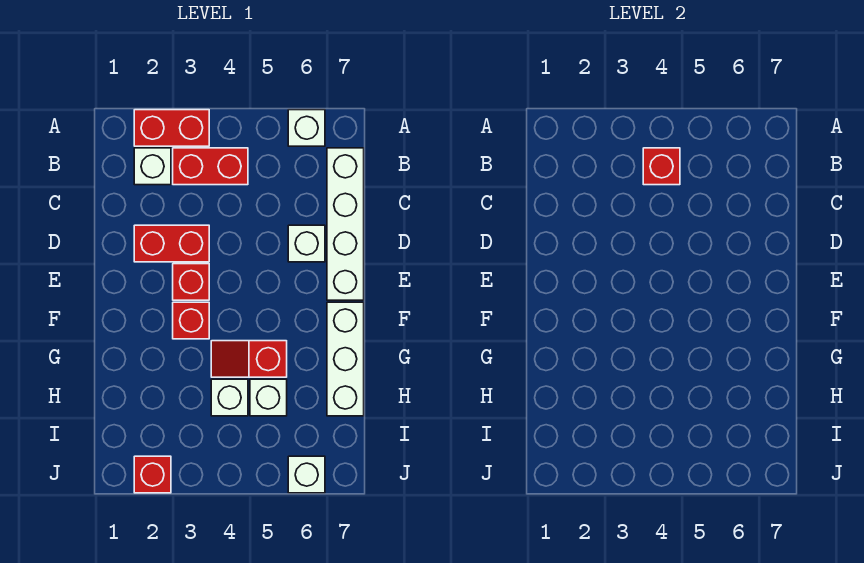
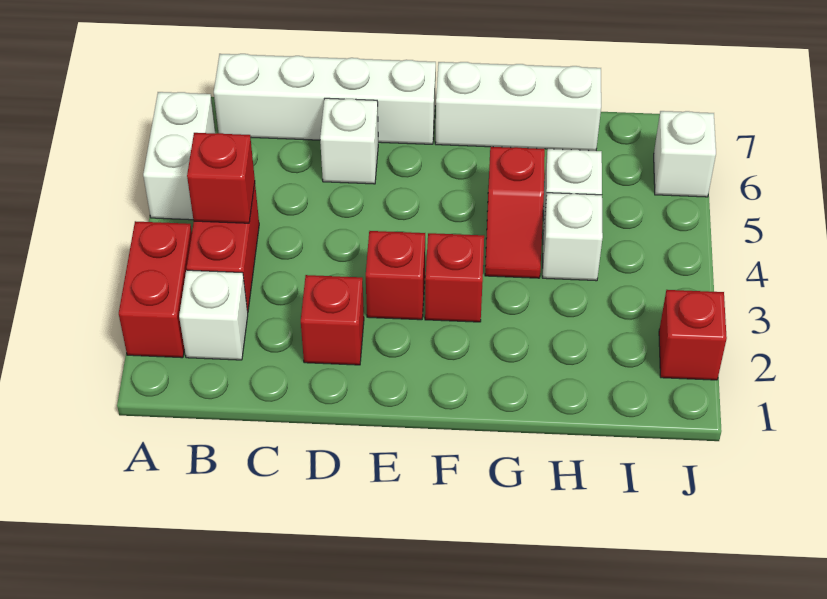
white brick A6 level 1 -> white brick A5:A6 level 1
red brick D2:D3 level 1 -> red brick D2 level 1

